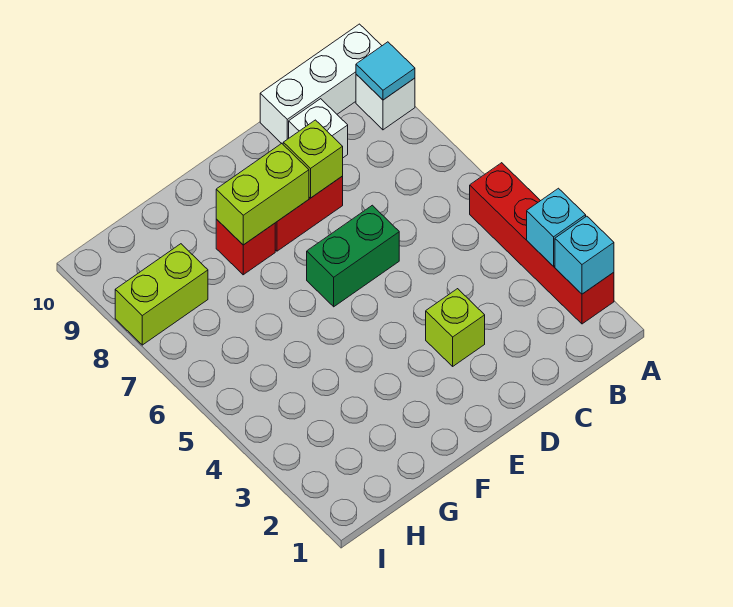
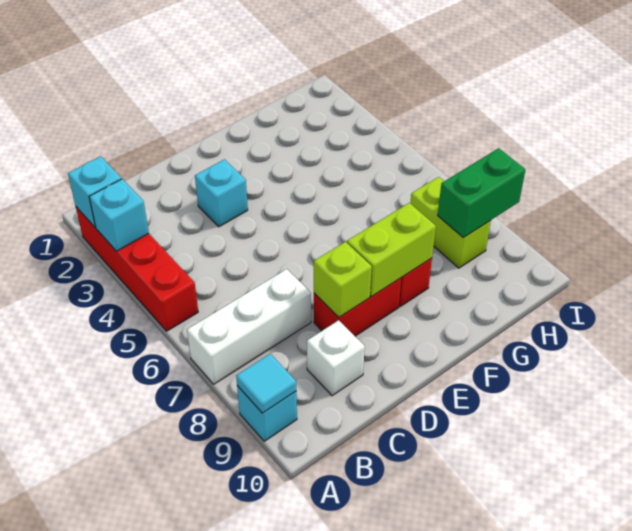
white brick A9 level 1 -> cyan brick A9 level 1
white brick A10:C10 level 1 -> white brick A7:C7 level 1
lime brick D3 level 1 -> cyan brick D3 level 1
green brick D6:E6 level 1 -> green brick H8:I8 level 2
lime brick H8:I8 level 1 -> lime brick H7:H8 level 1

